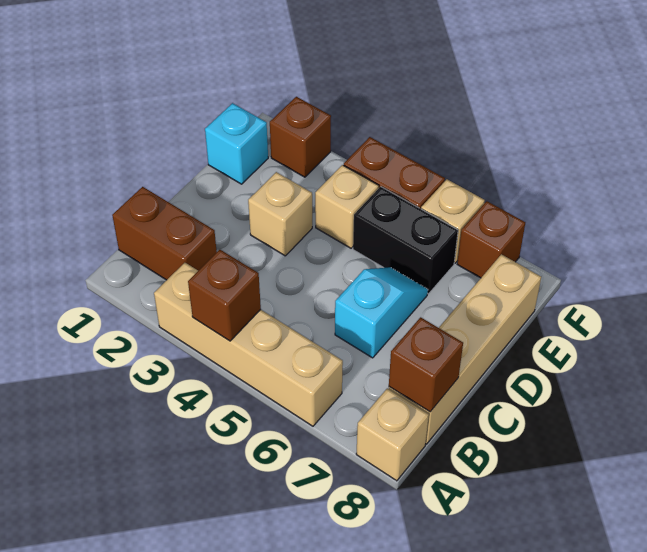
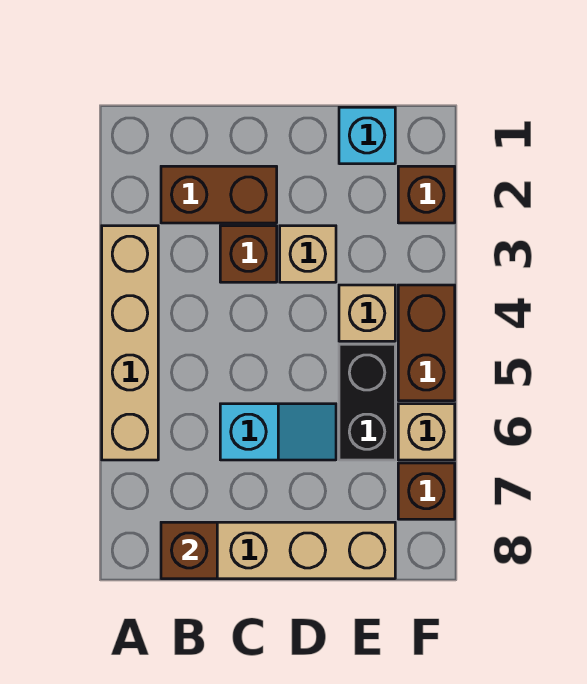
brown brick A4 level 2 -> brown brick C3 level 1
tan brick A8 level 1 -> none
brown brick B1:B2 level 1 -> brown brick B2:C2 level 1

